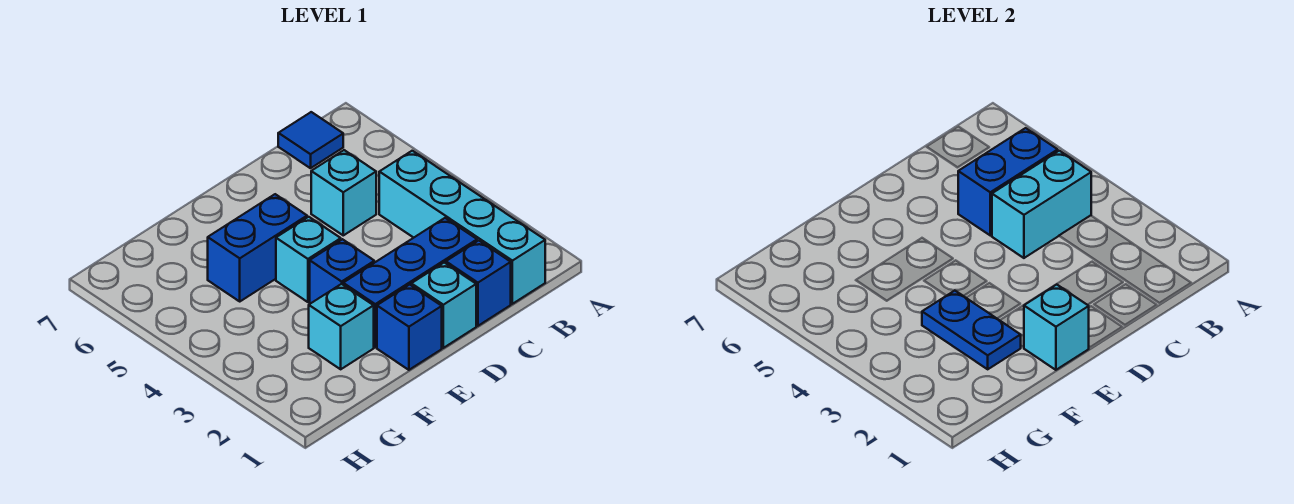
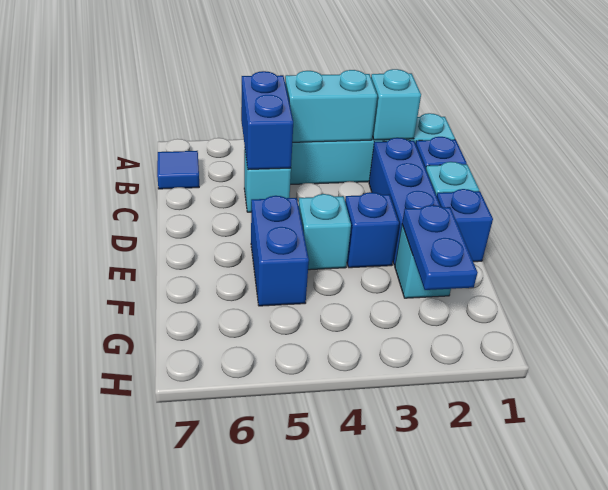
cyan brick B4:C4 level 2 -> cyan brick B3:B4 level 2
cyan brick E1 level 2 -> cyan brick B2 level 2
blue plate F2:F3 level 2 -> blue plate F2:G2 level 2

